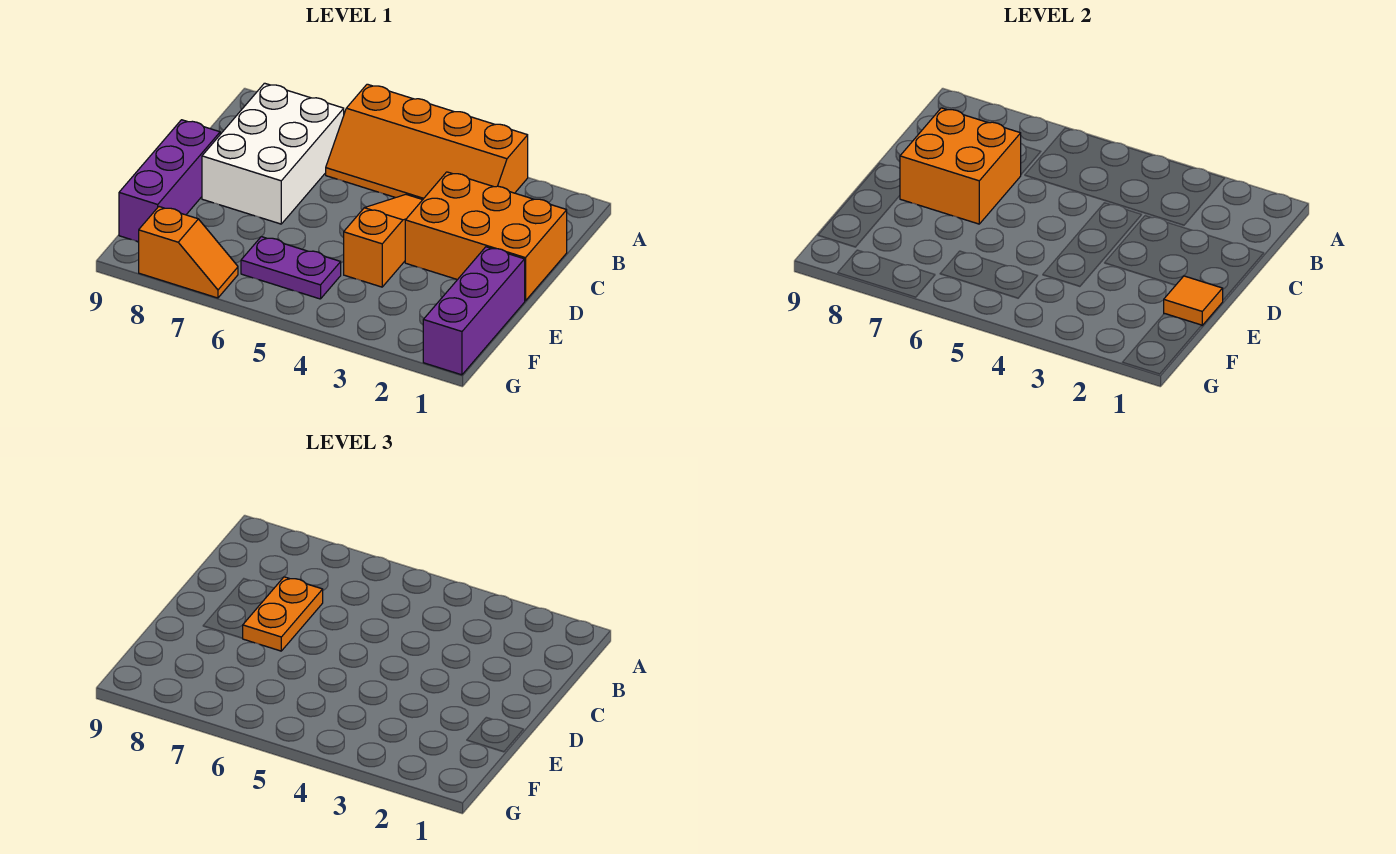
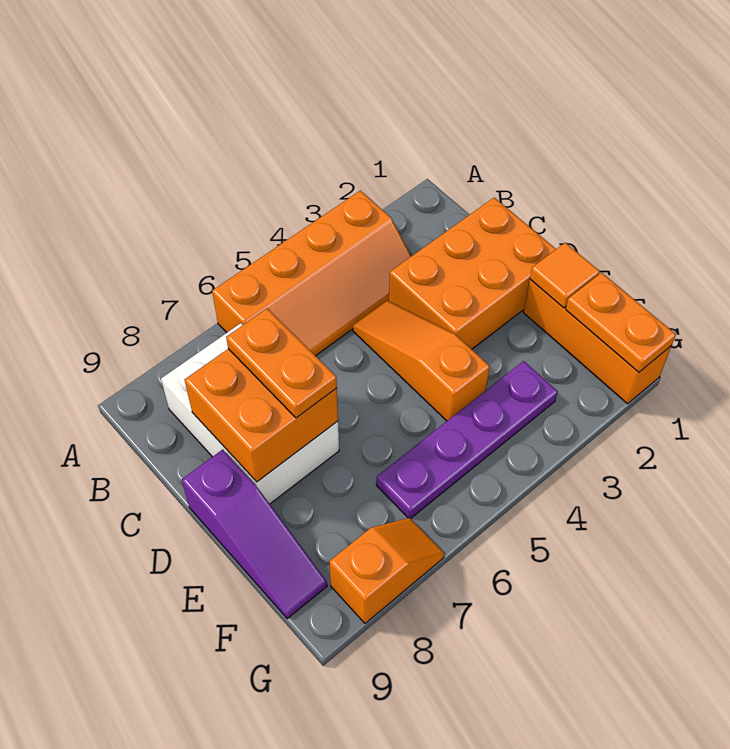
purple brick D9:F9 level 1 -> purple slope D9:F9 level 1 top D
purple brick E1:G1 level 1 -> orange brick E1:G1 level 1
none -> orange plate F1:G1 level 2
purple plate F5:F6 level 1 -> purple plate F3:F6 level 1

